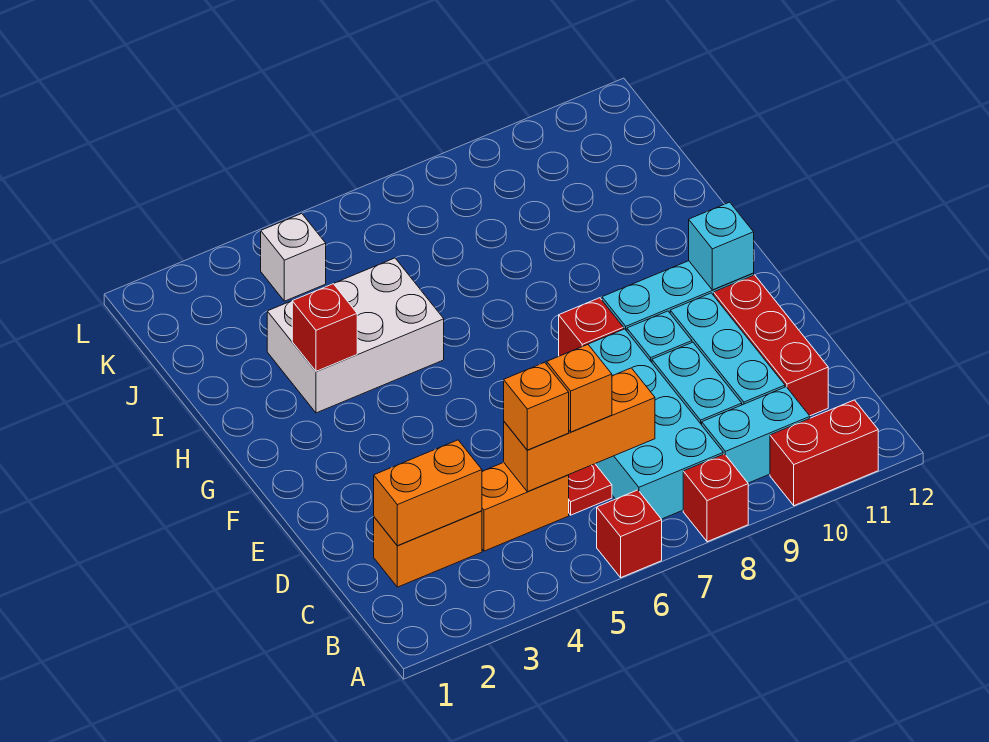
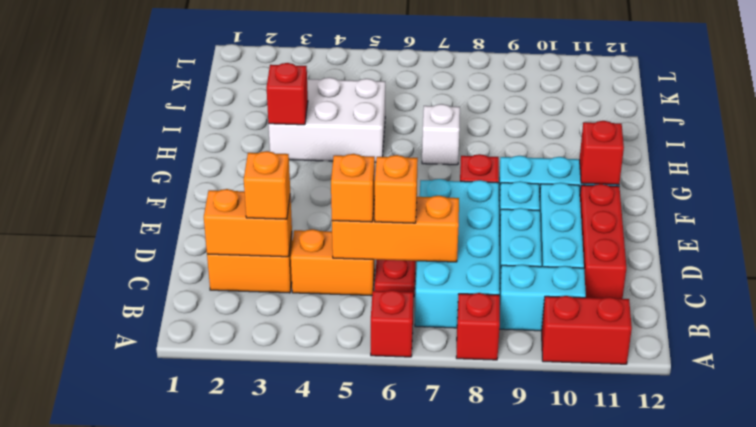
none -> orange brick C3 level 3
cyan brick F11 level 2 -> red brick F11 level 2
white brick K4 level 1 -> white brick H7 level 1

